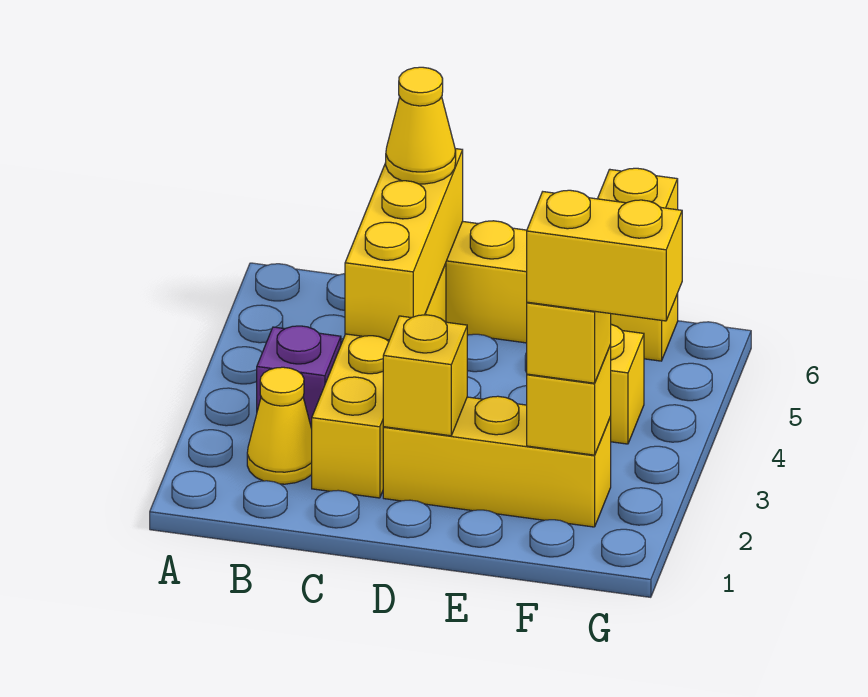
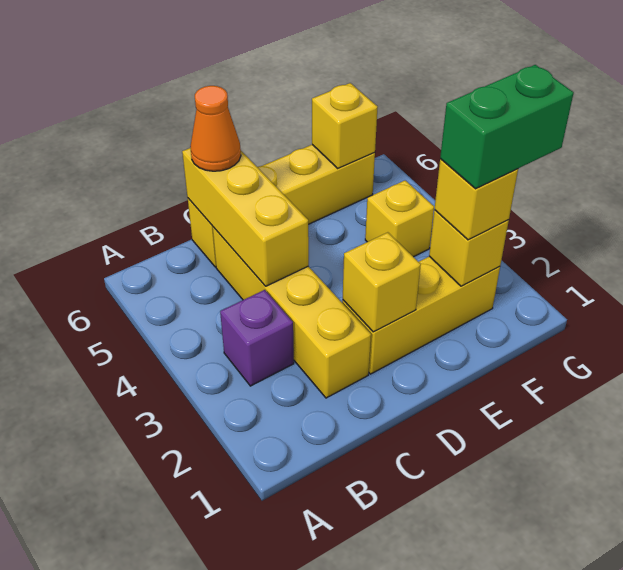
yellow cone B2 level 1 -> none
yellow cone C6 level 3 -> orange cone C6 level 3
yellow brick F2:G2 level 4 -> green brick F2:G2 level 4

